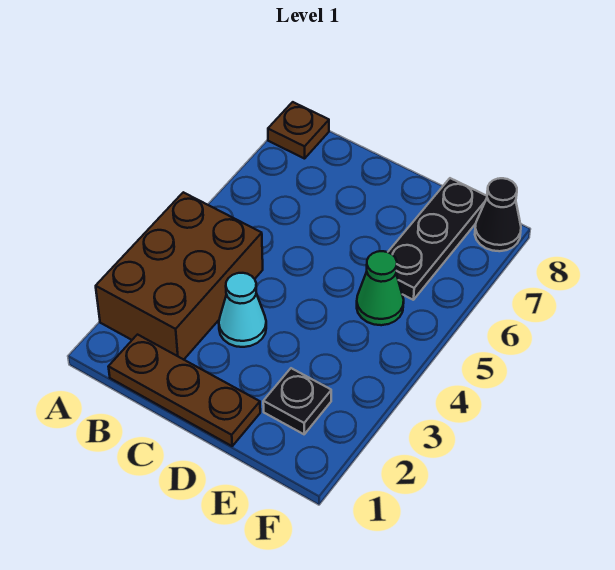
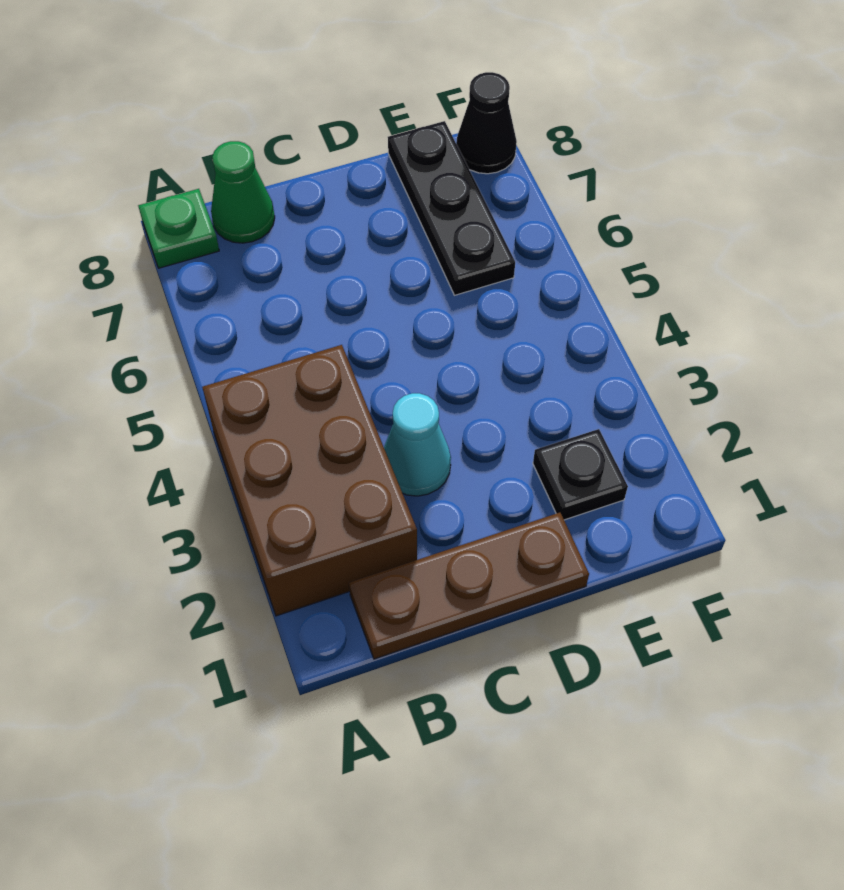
brown plate A8 level 1 -> green plate A8 level 1
green cone E5 level 1 -> green cone B8 level 1

